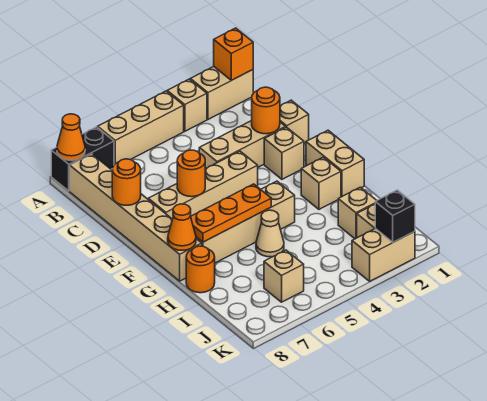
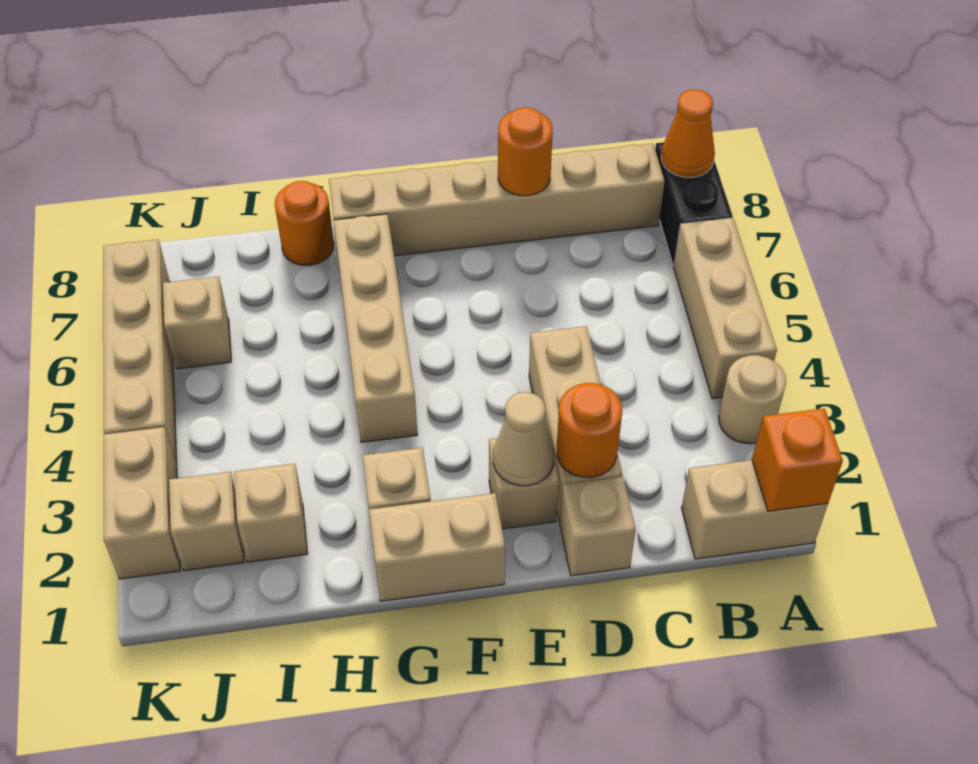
tan brick A1:A2 level 1 -> tan brick A1:B1 level 1
tan brick A3 level 1 -> tan round brick A3 level 1
tan brick E4:E7 level 1 -> tan brick K4:K7 level 1
orange round brick E6 level 2 -> none
orange plate G5:G7 level 2 -> none
orange cone G8 level 2 -> none
tan cone H5 level 1 -> tan cone E2 level 2
black brick K2 level 2 -> none

